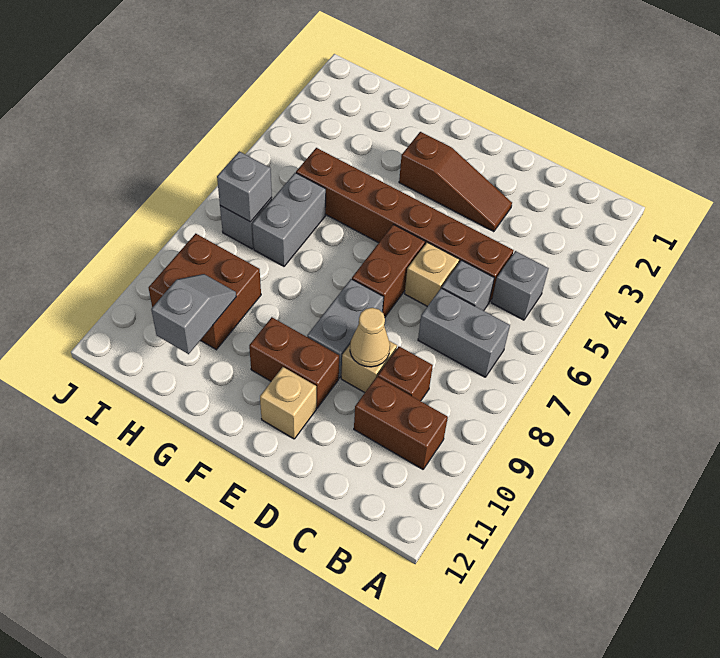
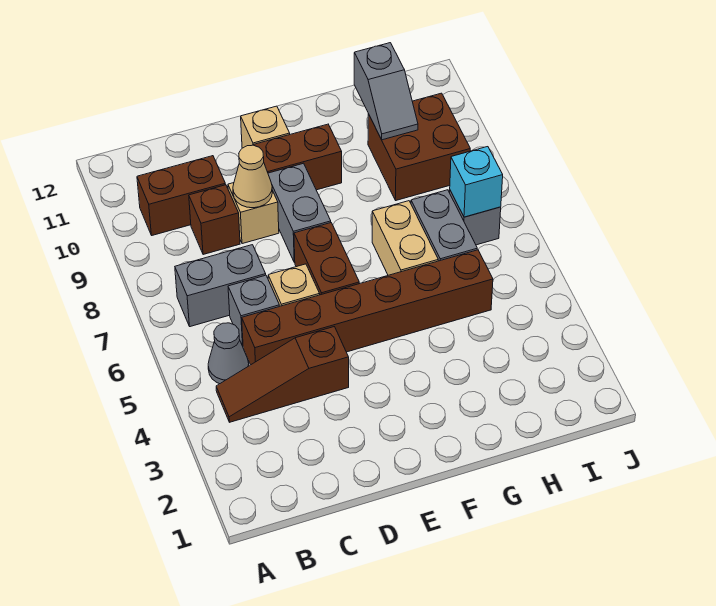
grey brick B5 level 1 -> grey cone B5 level 1
brown slope D3:F3 level 1 top F -> brown slope B4:D4 level 1 top D
none -> tan brick G6:G7 level 1
grey brick I7 level 2 -> cyan brick I7 level 2

